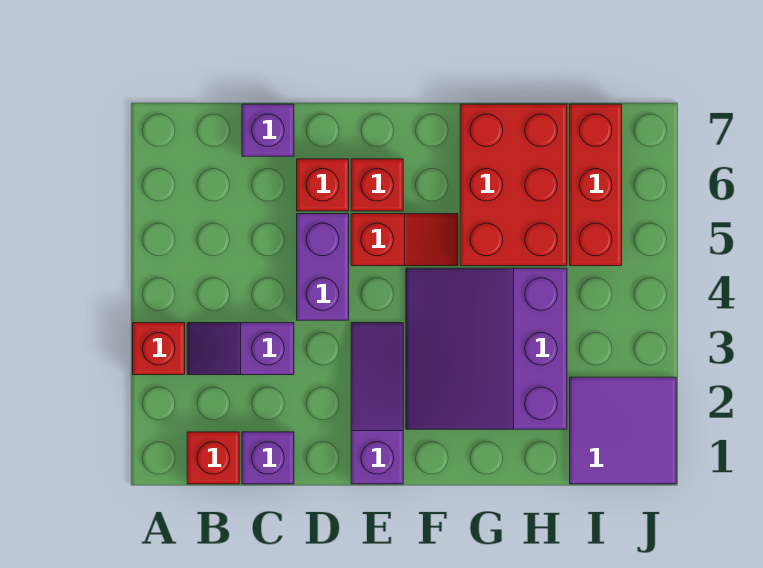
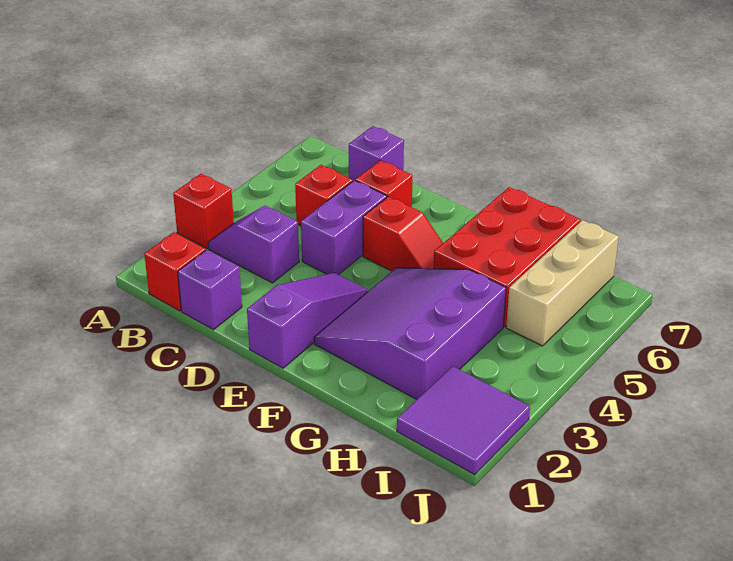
red brick E6 level 1 -> red brick C5 level 1
red brick I5:I7 level 1 -> tan brick I5:I7 level 1

